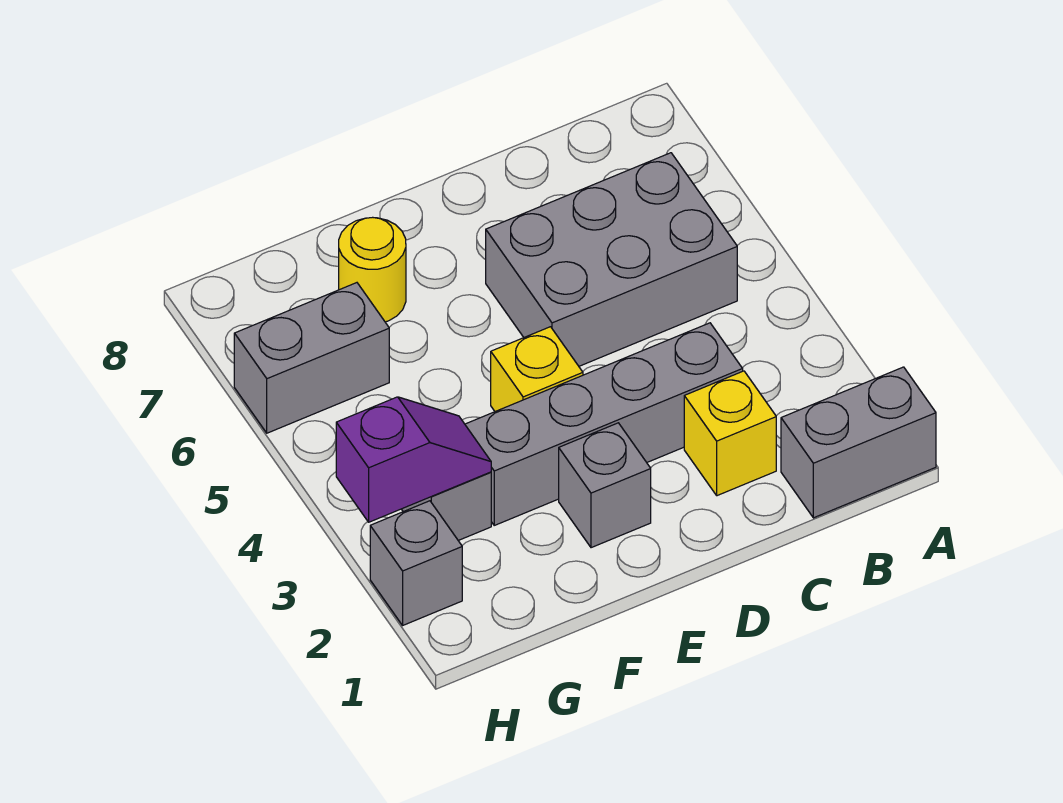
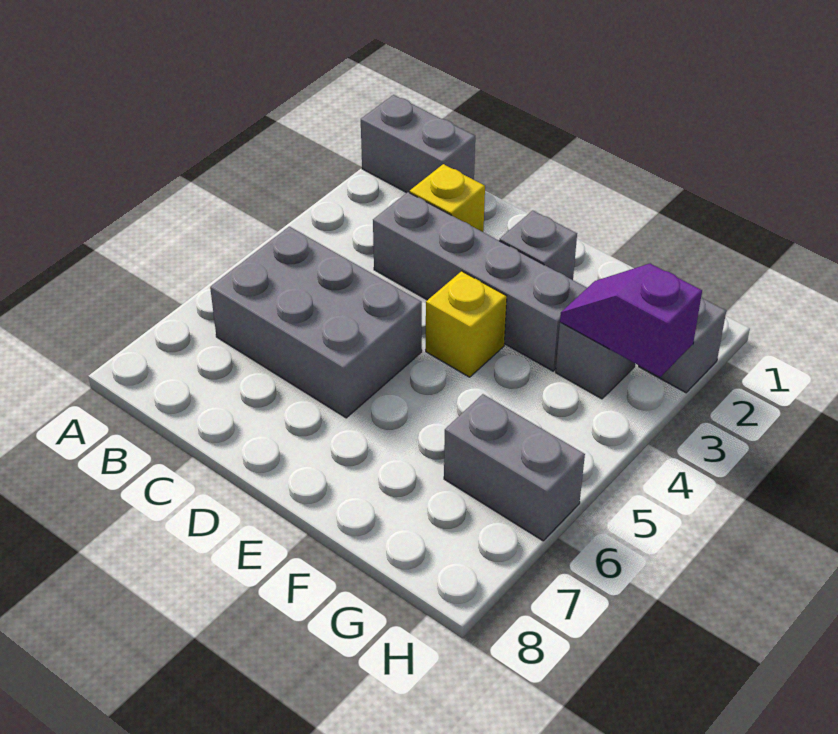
yellow round brick F7 level 1 -> none

